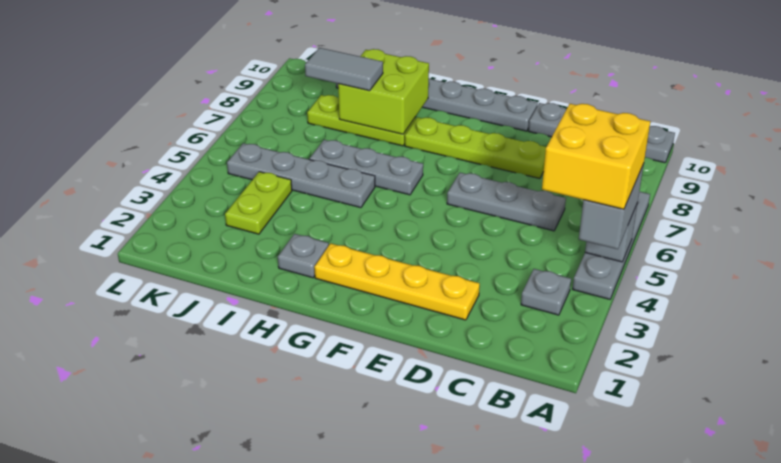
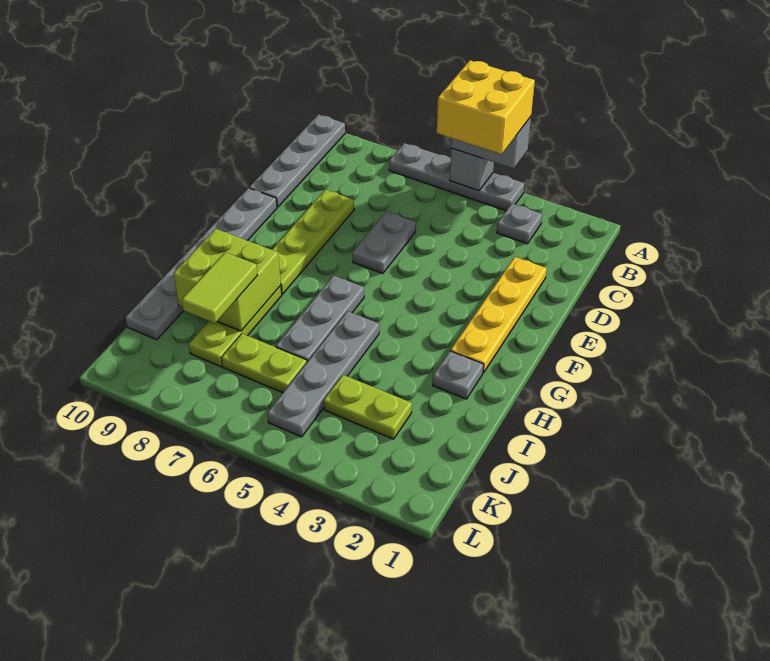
grey plate C6:E6 level 1 -> grey plate D6:E6 level 1
grey tile I8:J8 level 3 -> lime tile I8:J8 level 3
none -> lime plate J6:J7 level 1

